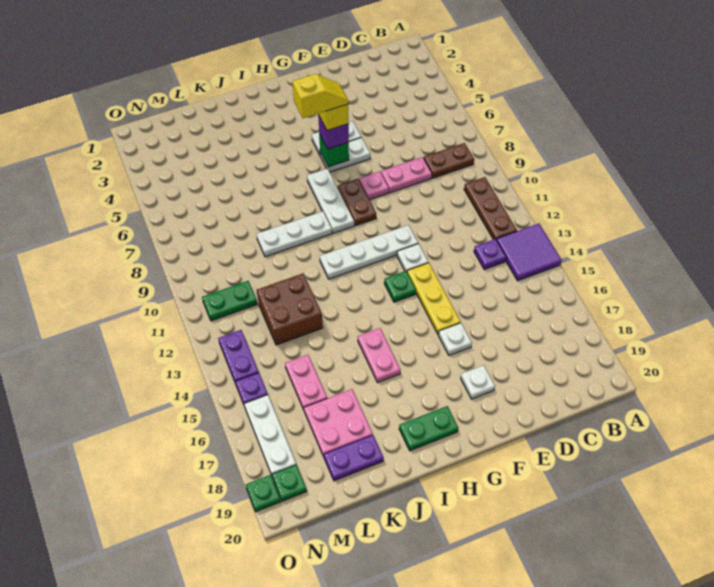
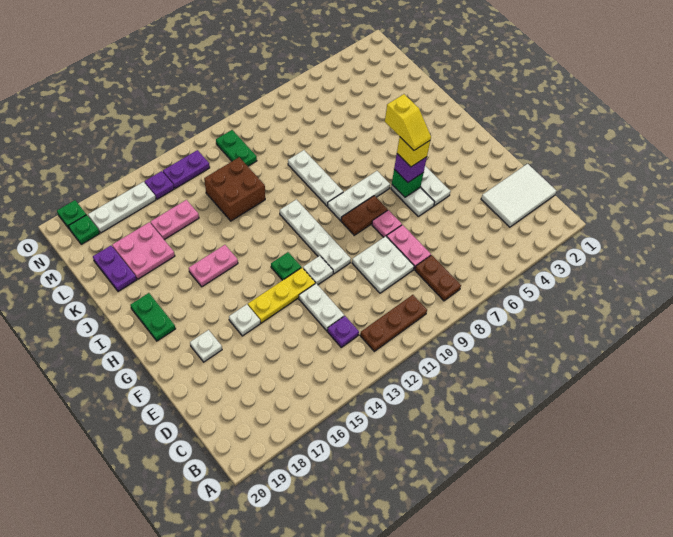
purple tile A13:B14 level 1 -> none
none -> white tile C1:D3 level 1
none -> white plate D9:E10 level 1
none -> white plate D13:E13 level 1

